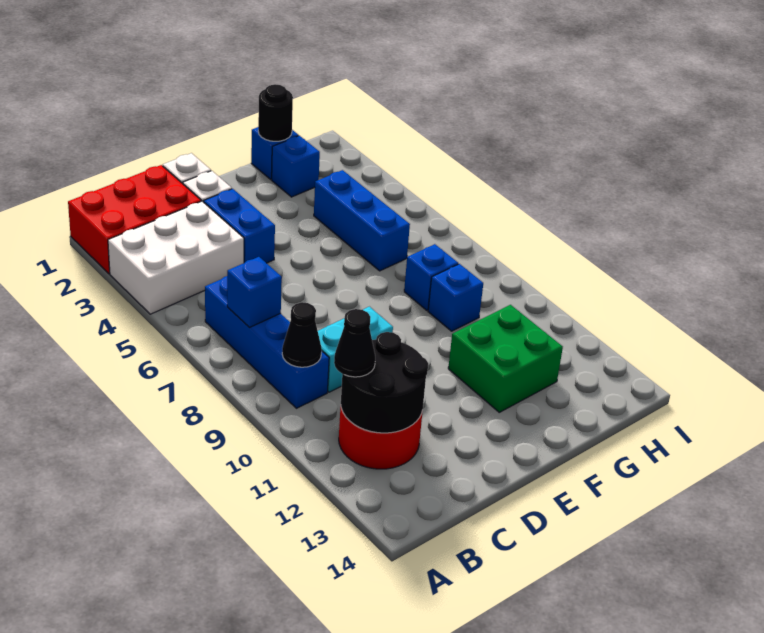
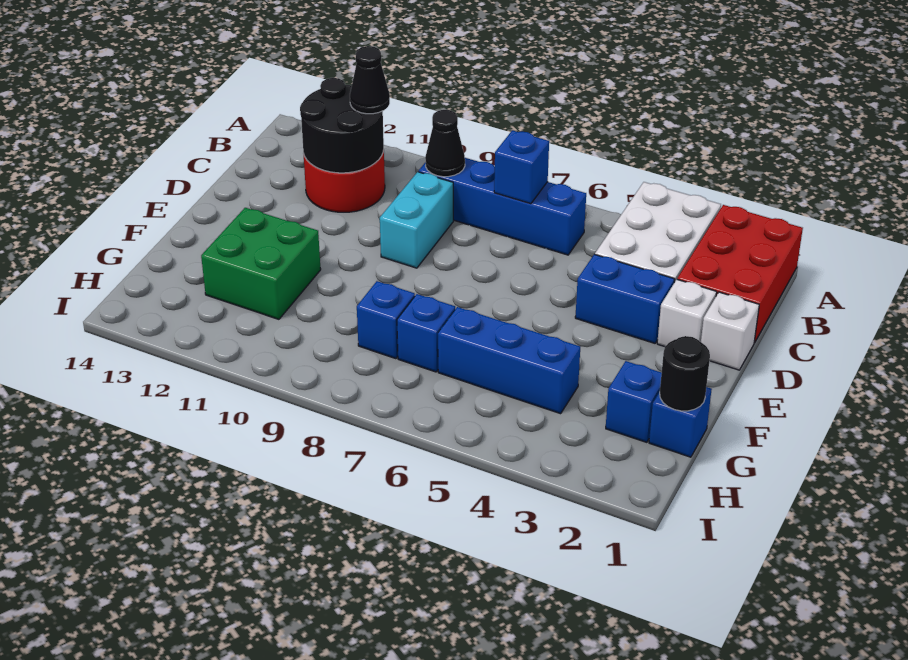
blue brick G9 level 1 -> blue brick G7 level 1

